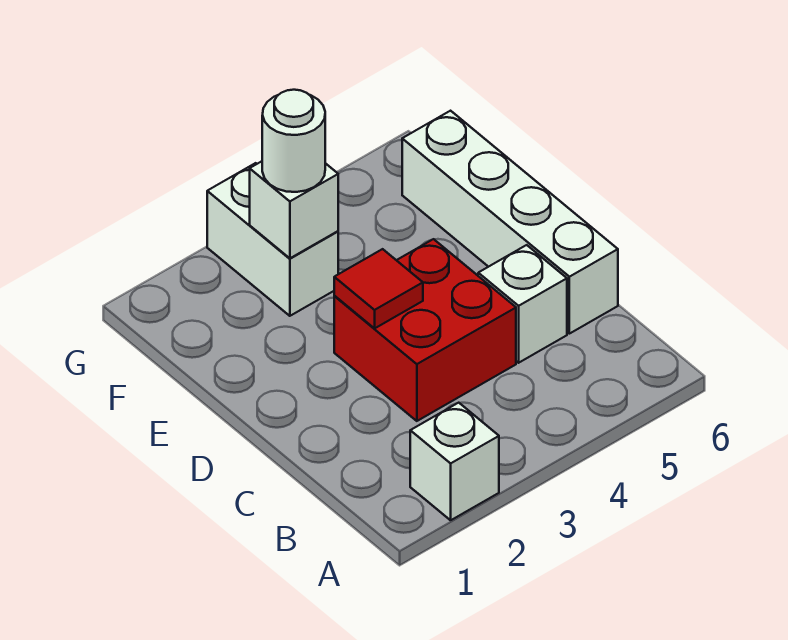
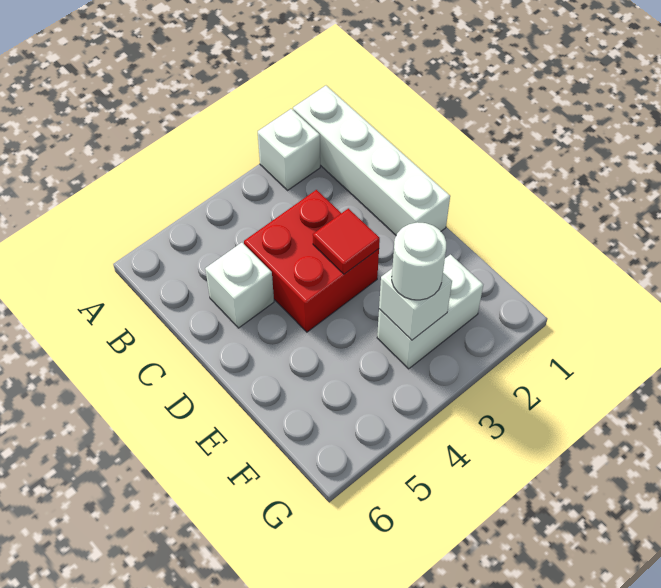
white brick C6:F6 level 1 -> white brick A1:D1 level 1
white brick F3:G3 level 1 -> white brick F2:F3 level 1

